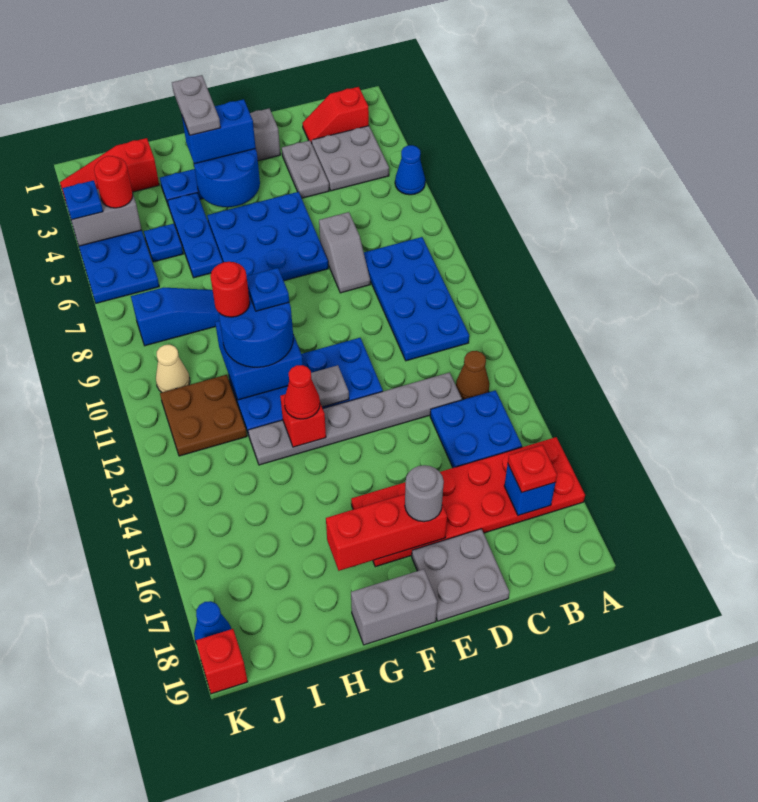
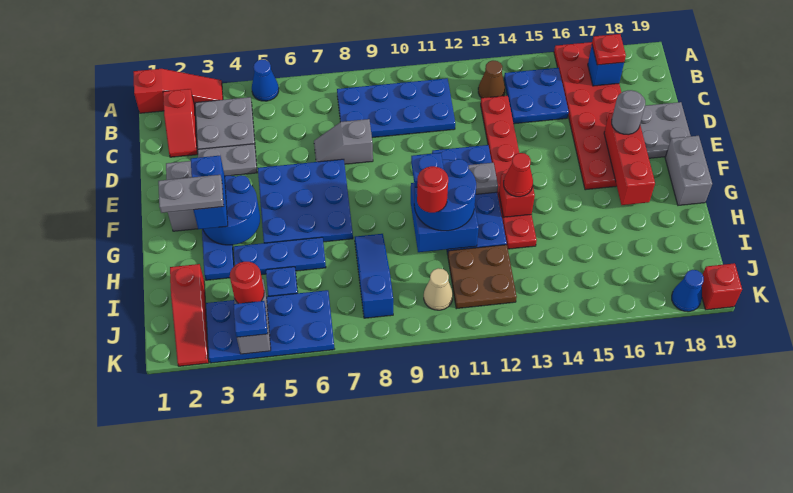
none -> red slope A1:A3 level 1 top 1
grey plate C13:H13 level 1 -> red plate C13:H13 level 1
grey slope D7:D8 level 1 top 7 -> grey slope D7:D8 level 1 top 8

